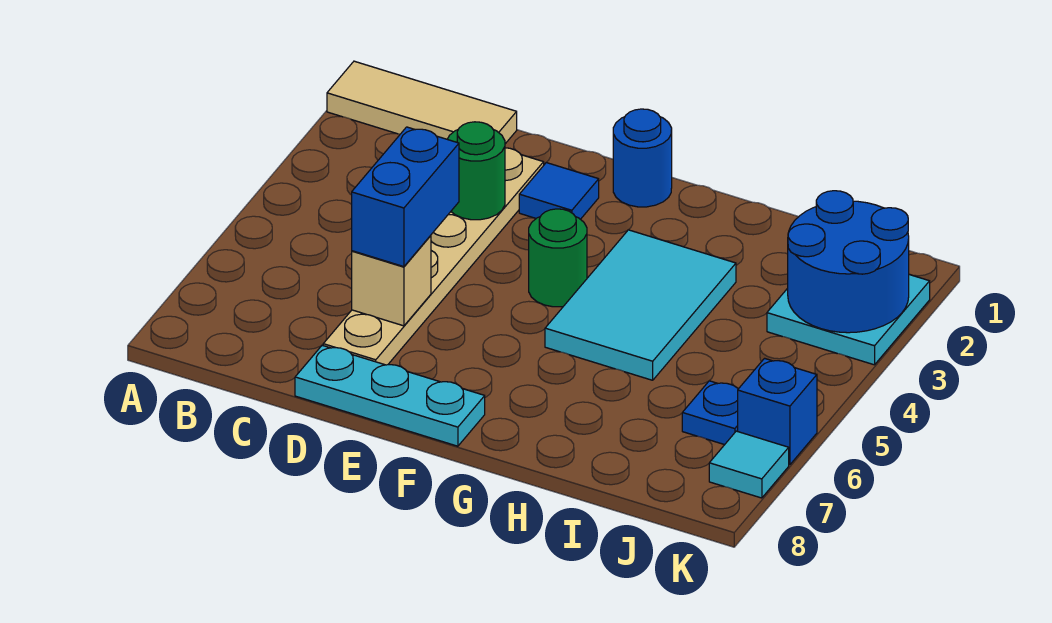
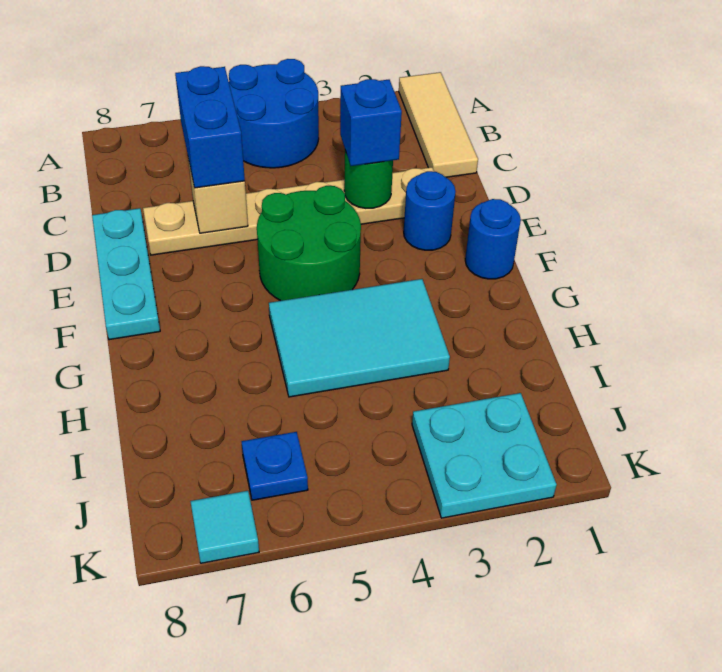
blue brick D5:D6 level 3 -> blue brick C6:D6 level 3
blue tile E2 level 1 -> blue round brick E2 level 1
green round brick F4 level 1 -> green round brick E4:F5 level 1
blue round brick J2:K3 level 2 -> blue round brick A4:B5 level 1
blue brick K6 level 1 -> blue brick D3 level 3

